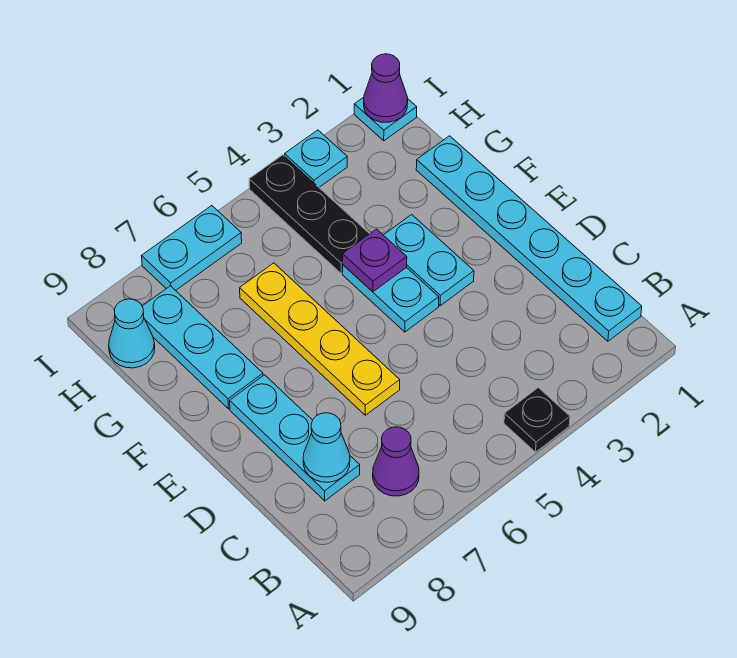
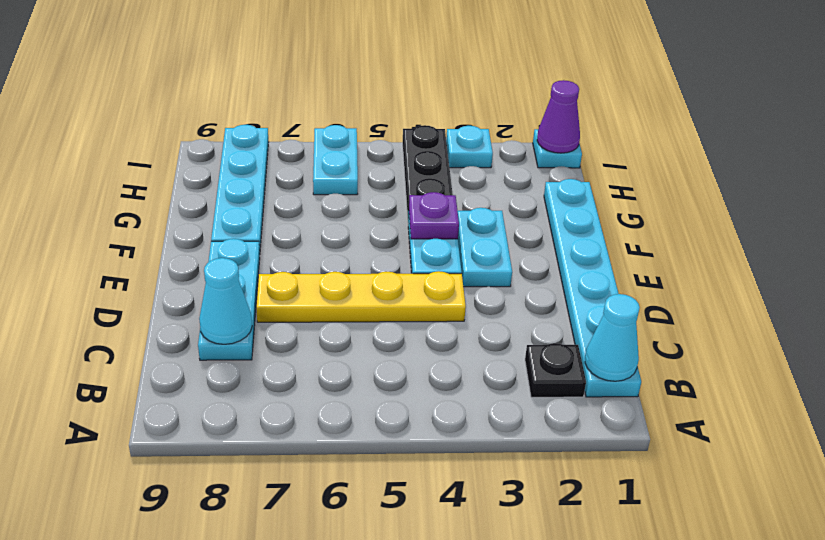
black plate A4 level 1 -> black plate B2 level 1
purple cone B7 level 1 -> none
yellow plate D6:G6 level 1 -> yellow plate D4:D7 level 1
cyan plate F8:H8 level 1 -> cyan plate F8:I8 level 1
cyan cone H9 level 1 -> cyan cone B1 level 2
cyan plate I6:I7 level 1 -> cyan plate H6:I6 level 1

